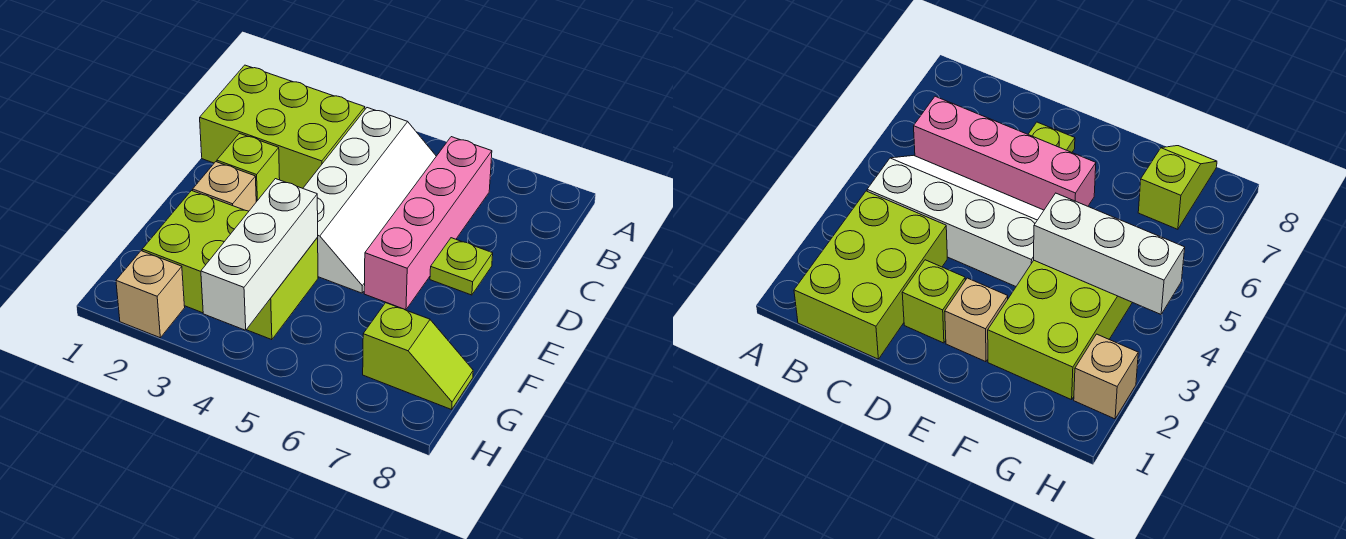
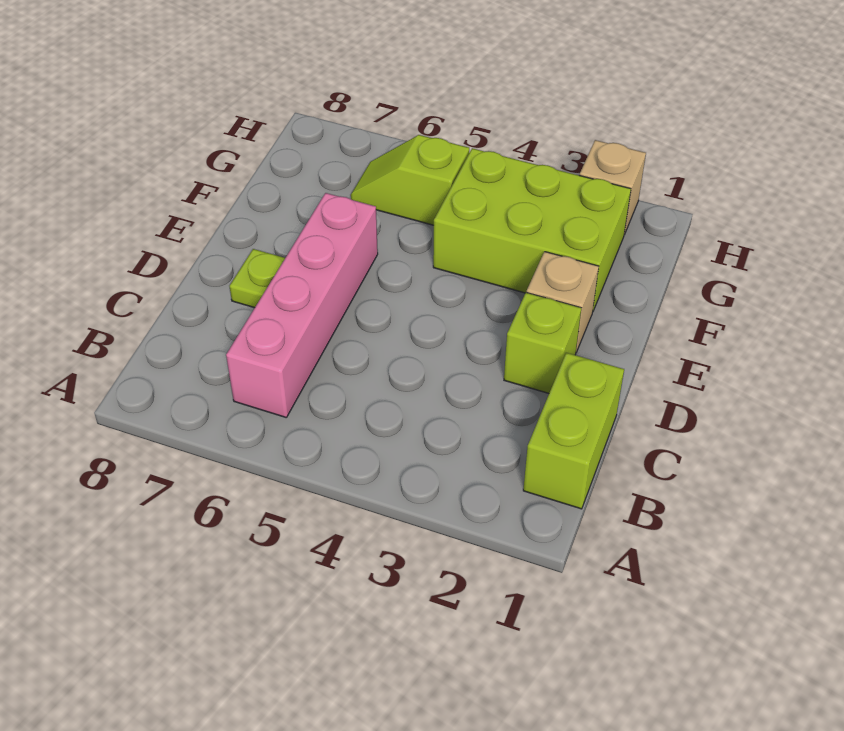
lime brick B1:C3 level 1 -> lime brick B1:C1 level 1
white slope B4:E5 level 1 top 4 -> none
white brick F4:H4 level 2 -> none
lime slope G7:G8 level 1 top 7 -> lime slope G5:G6 level 1 top 5

